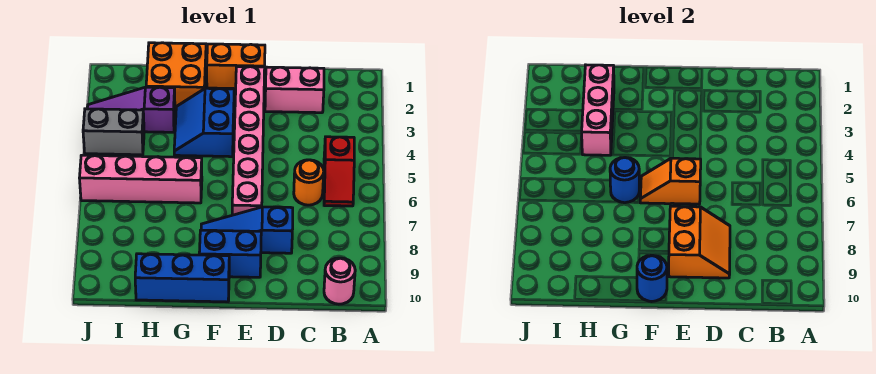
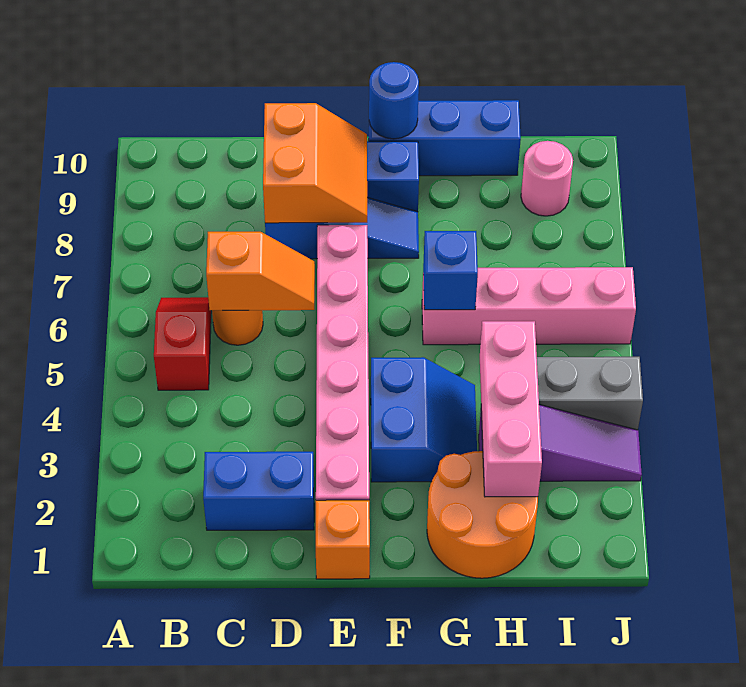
pink round brick B10 level 1 -> pink round brick I9 level 1
pink brick C2:D2 level 1 -> blue brick C2:D2 level 1
orange slope D8:E9 level 2 top E -> orange slope D8:E9 level 2 top D
orange brick E1:F1 level 1 -> orange brick E1 level 1
orange slope E6:F6 level 2 top E -> orange slope C6:D6 level 2 top C
orange brick G1:H2 level 1 -> orange round brick G1:H2 level 1
blue round brick G6 level 2 -> blue brick G6 level 2

